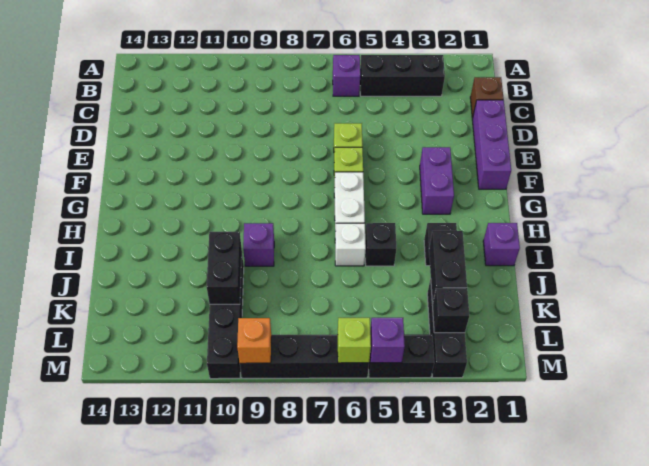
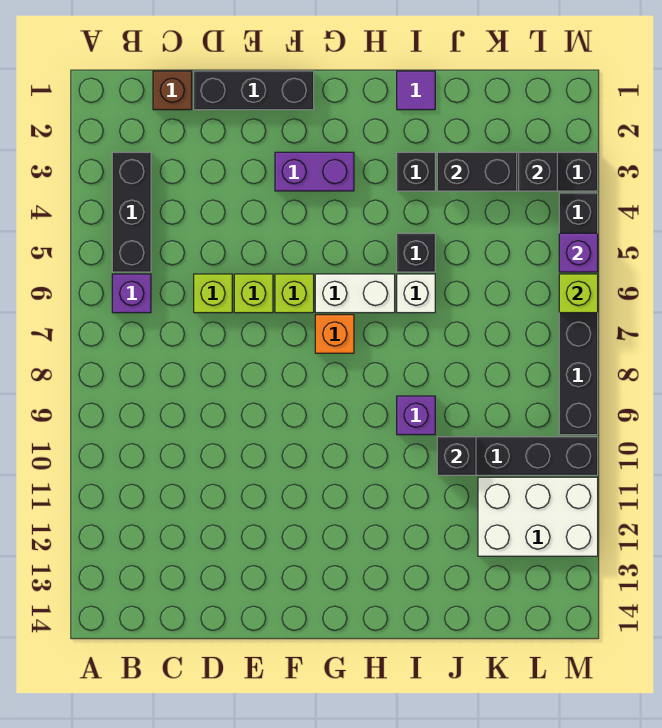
purple brick D1:F1 level 1 -> black brick D1:F1 level 1
none -> lime brick D6 level 1
purple brick I1 level 1 -> purple tile I1 level 1
black brick J10:K10 level 2 -> black brick J10 level 2
none -> white brick K11:M12 level 1
orange brick M9 level 2 -> orange brick G7 level 1

